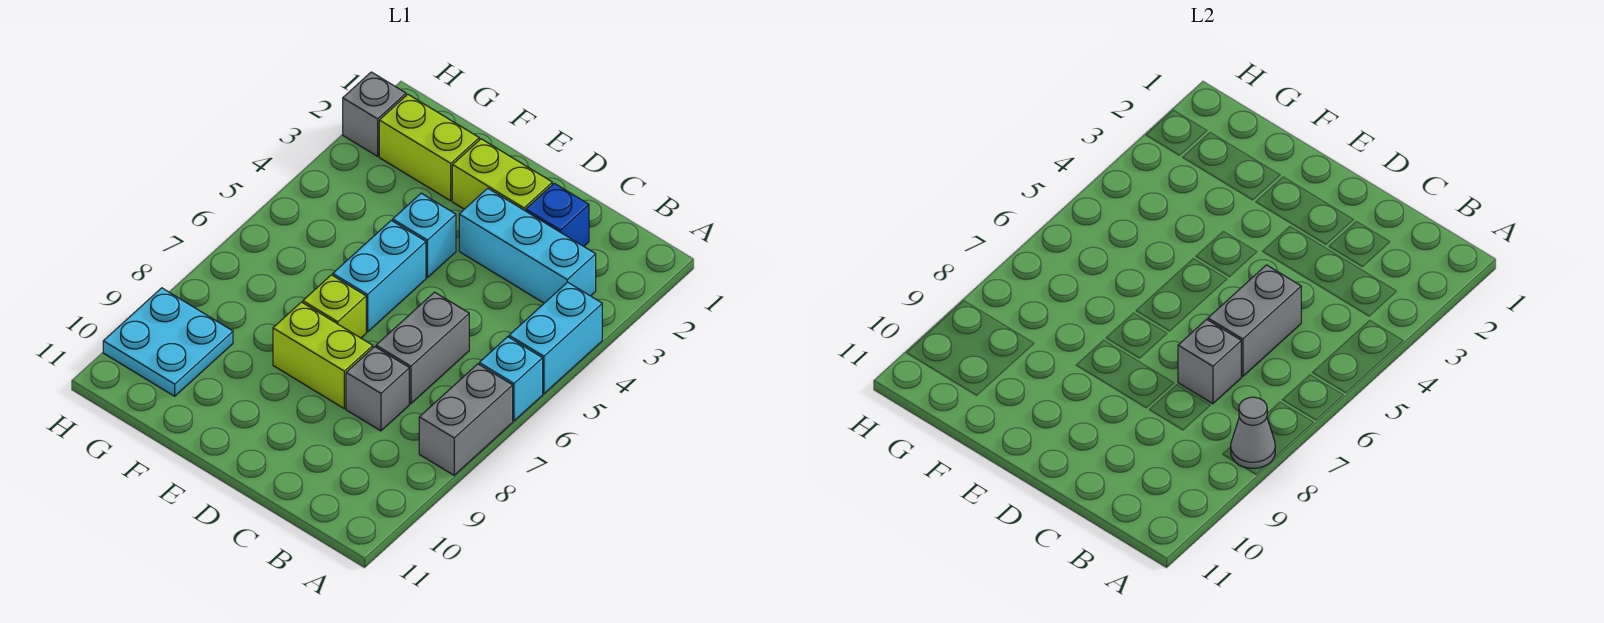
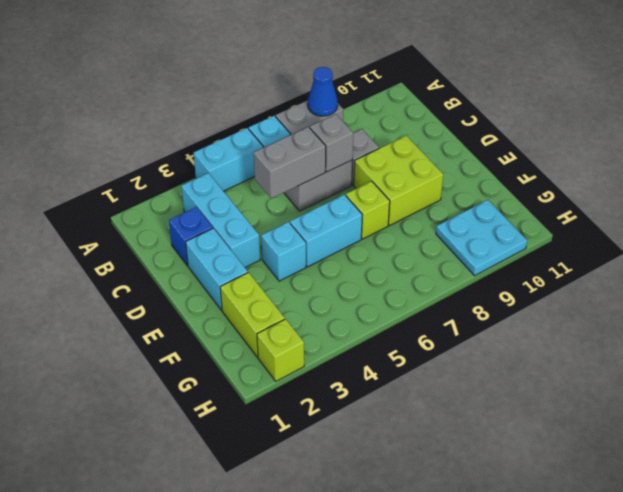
grey cone A8 level 2 -> blue cone A8 level 2
lime brick D2:E2 level 1 -> cyan brick D2:E2 level 1
lime brick D8:E8 level 1 -> lime brick D8:E9 level 1
grey brick H2 level 1 -> lime brick H2 level 1

